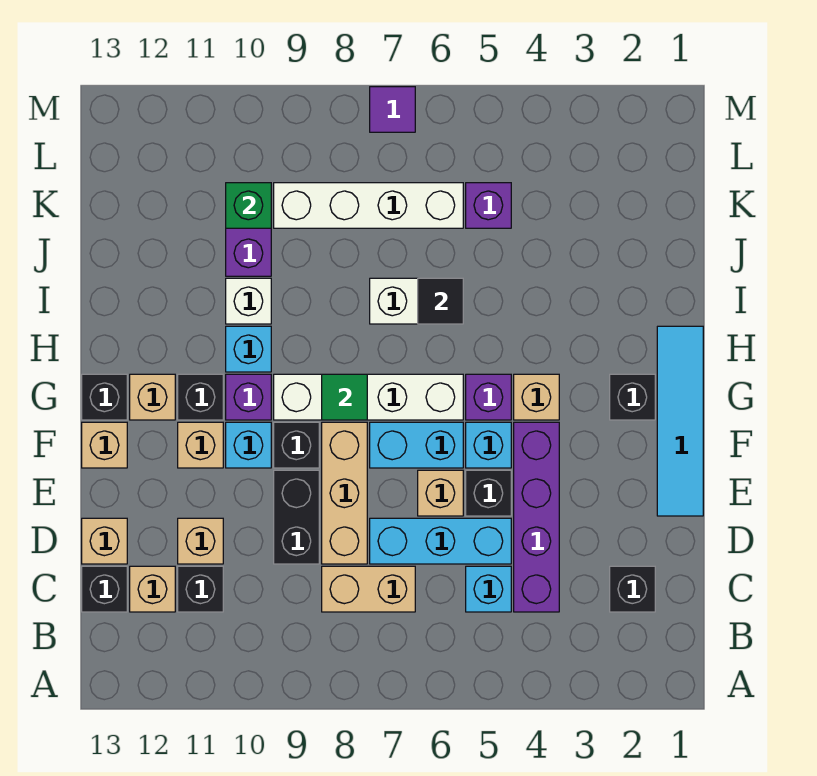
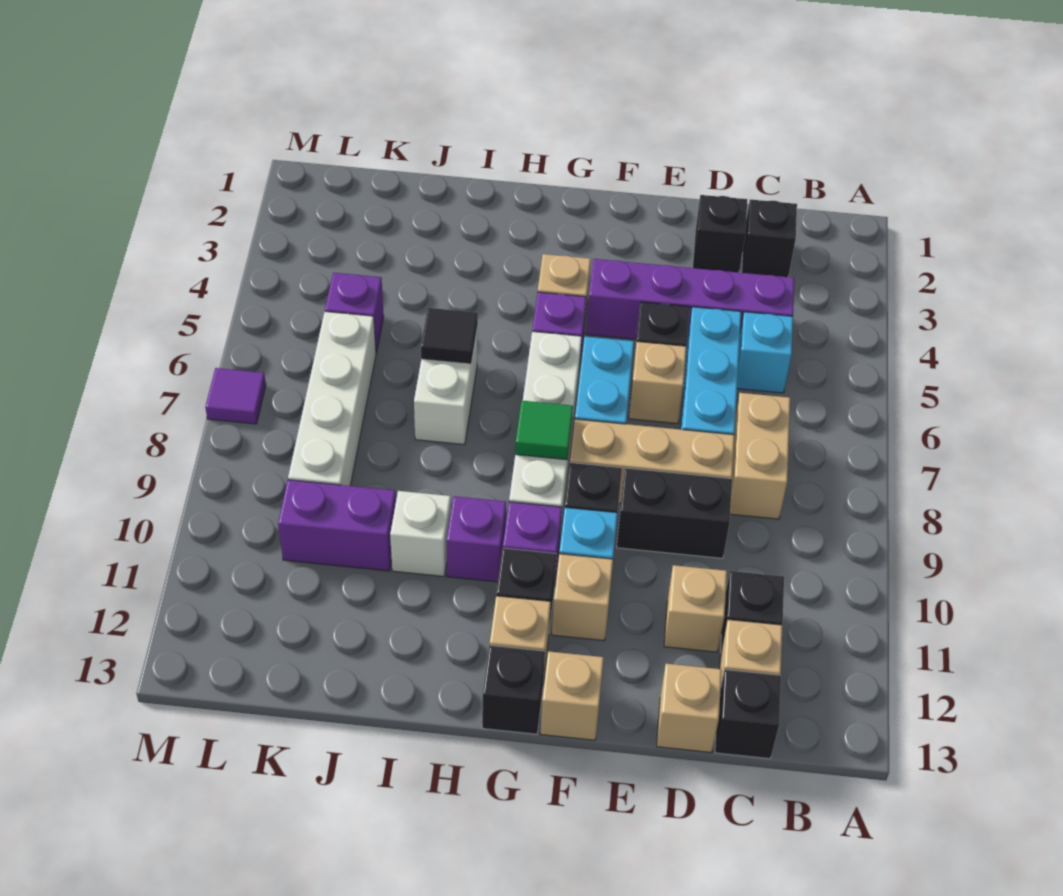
cyan tile E1:H1 level 1 -> none
cyan brick F5 level 1 -> none
black brick G2 level 1 -> black brick D2 level 1
cyan brick H10 level 1 -> purple brick H10 level 1
green brick K10 level 2 -> none

